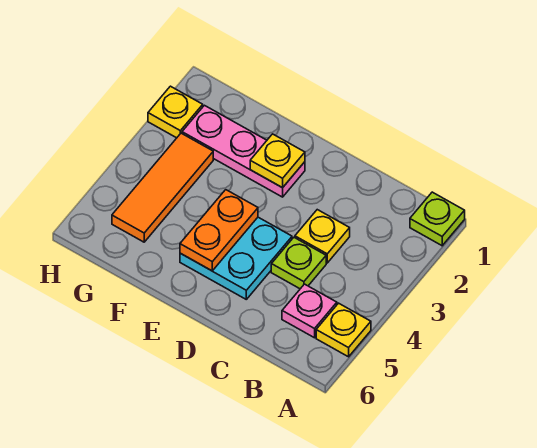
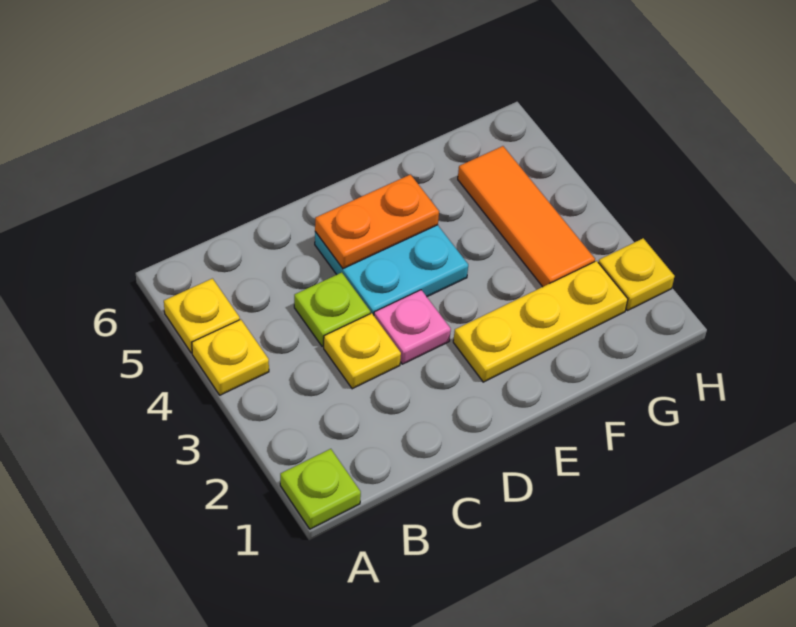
pink plate B5 level 1 -> pink plate D3 level 1
pink plate E2:G2 level 1 -> yellow plate E2:G2 level 1
yellow plate E2 level 2 -> yellow plate A4 level 1
orange plate E4:E5 level 2 -> orange plate D5:E5 level 2

